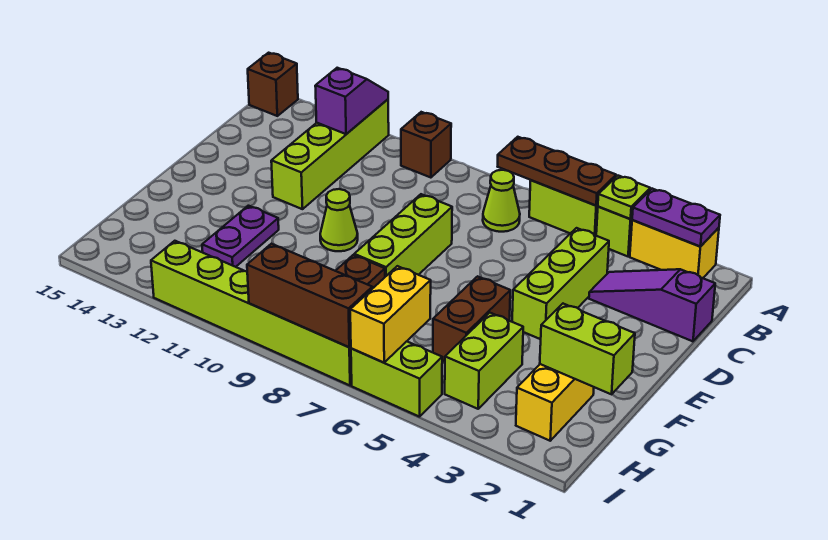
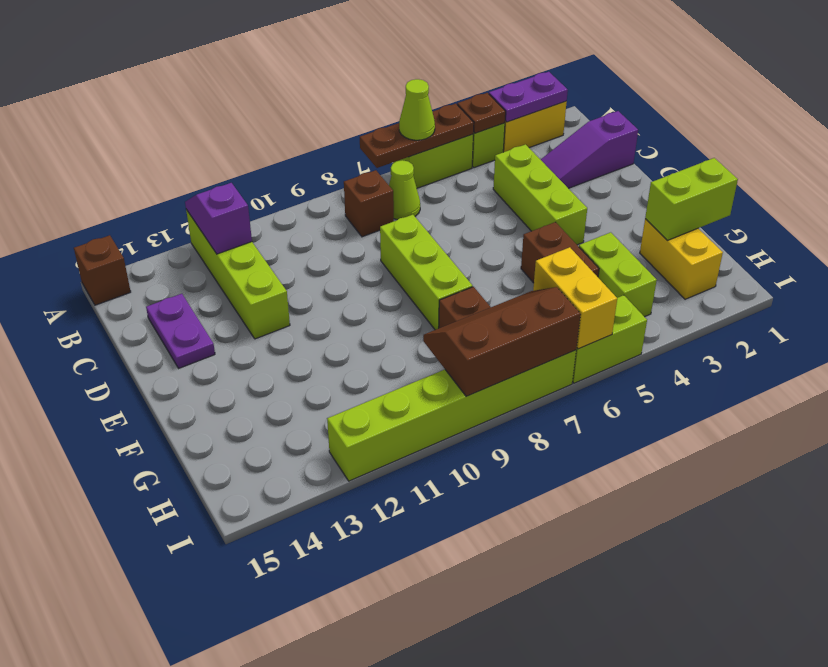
lime plate A4 level 2 -> brown plate A4 level 2
brown brick A10 level 1 -> brown brick B8 level 1
lime cone E10 level 1 -> lime cone A6 level 3
purple plate F12:G12 level 1 -> purple plate C14:D14 level 1

